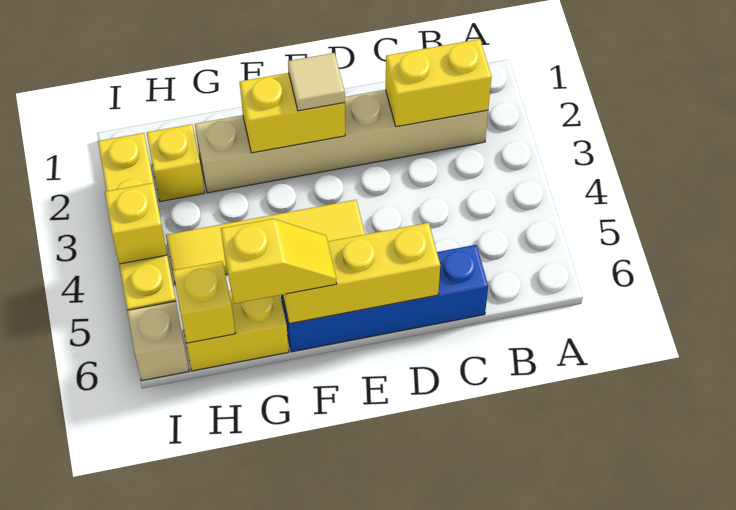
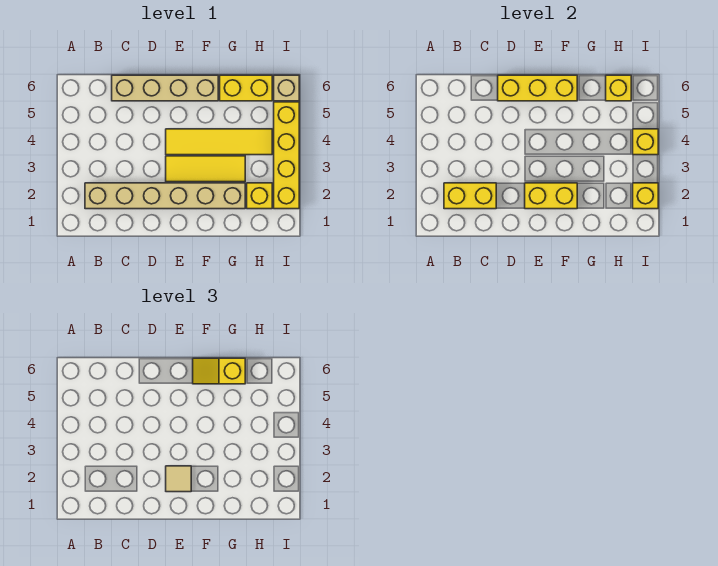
blue brick C6:F6 level 1 -> tan brick C6:F6 level 1
none -> yellow tile E3:G3 level 1
none -> yellow brick I2 level 2

